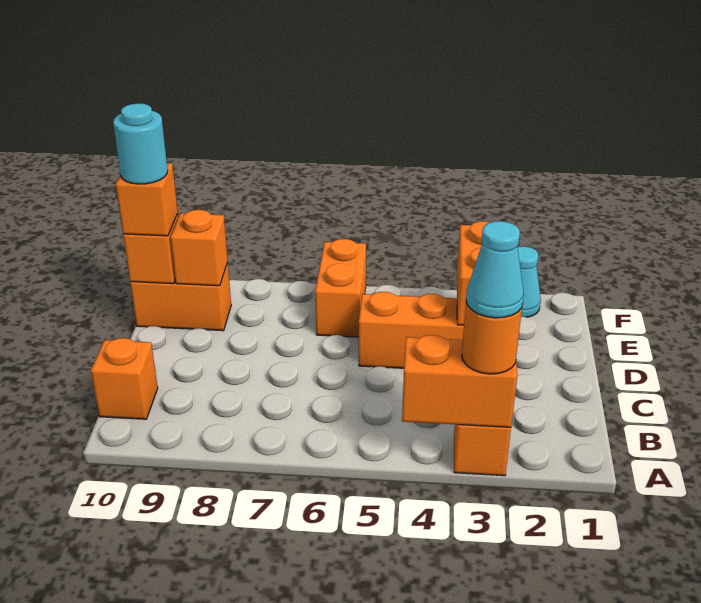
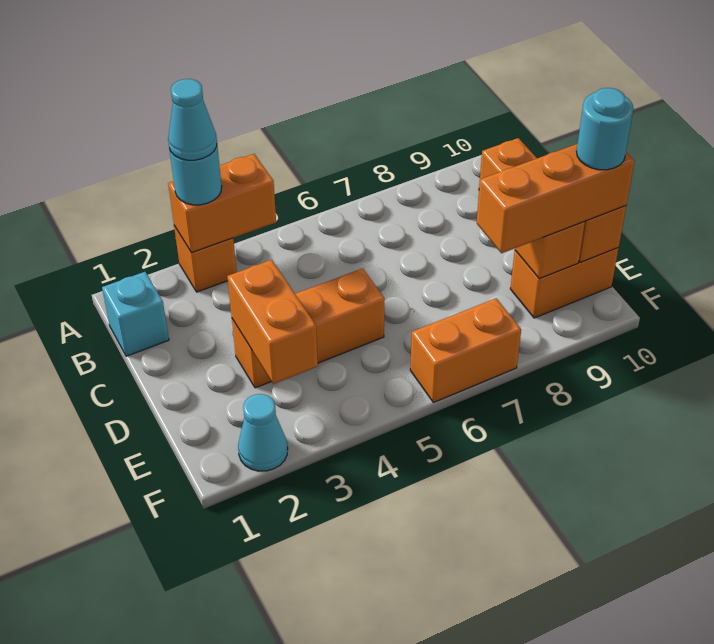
orange round brick A3 level 3 -> cyan round brick A3 level 3
none -> cyan brick B1 level 1
orange brick E6:F6 level 1 -> orange brick F6:F7 level 1
orange brick E10 level 3 -> orange brick E8:E10 level 3

